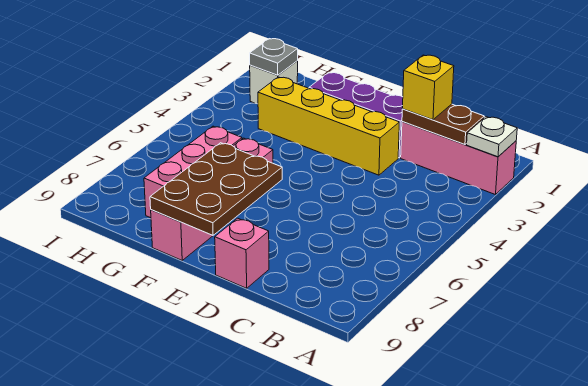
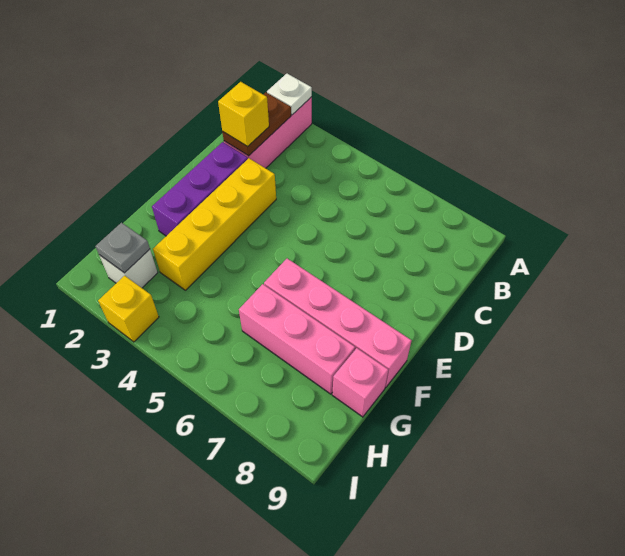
pink brick D9 level 1 -> pink brick G9 level 1
brown plate E7:F9 level 2 -> none
none -> yellow brick I3 level 1

